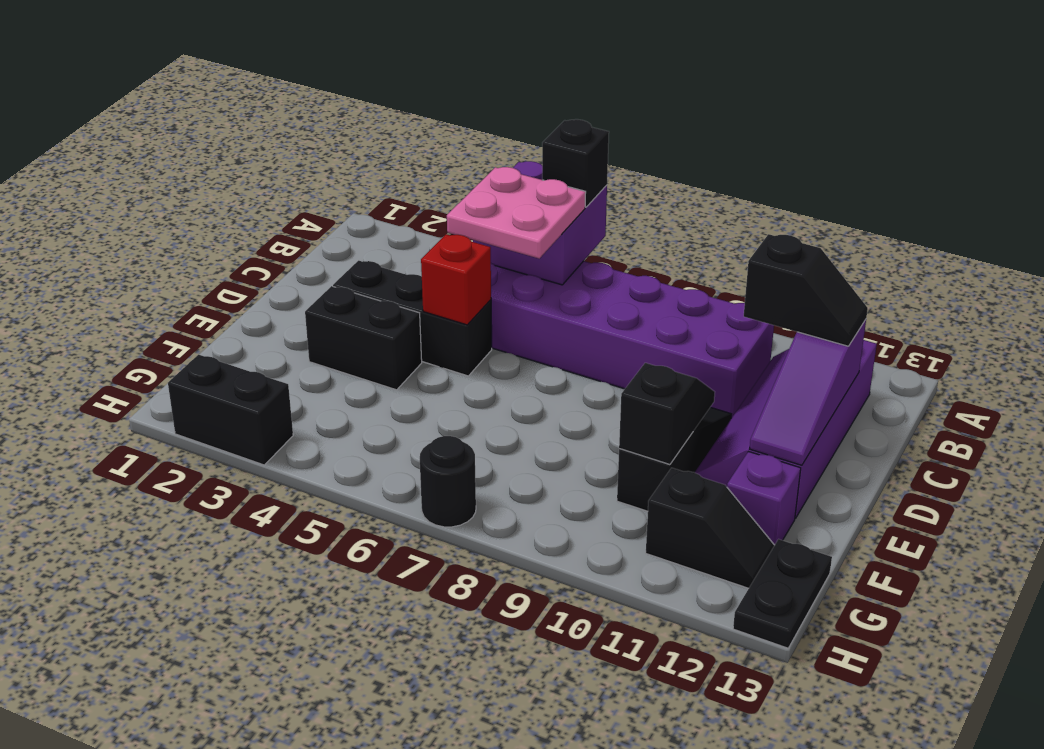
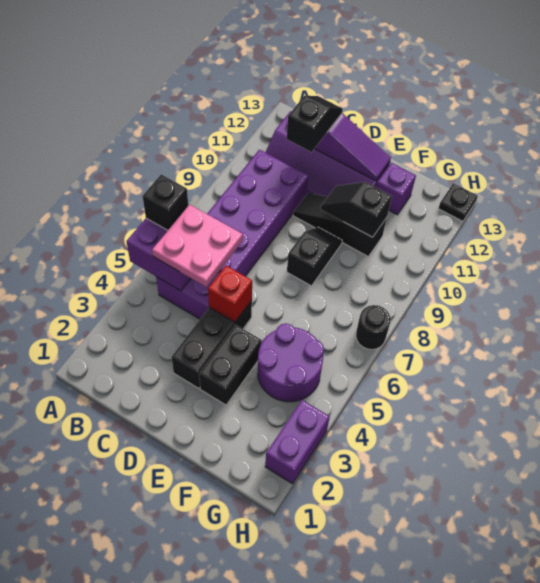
none -> purple round brick F4:G5 level 1
black slope G11:G12 level 1 top 11 -> black slope E8:E9 level 1 top 8
black plate G13:H13 level 1 -> black plate H13 level 1
black brick H2:H3 level 1 -> purple brick H2:H3 level 1

